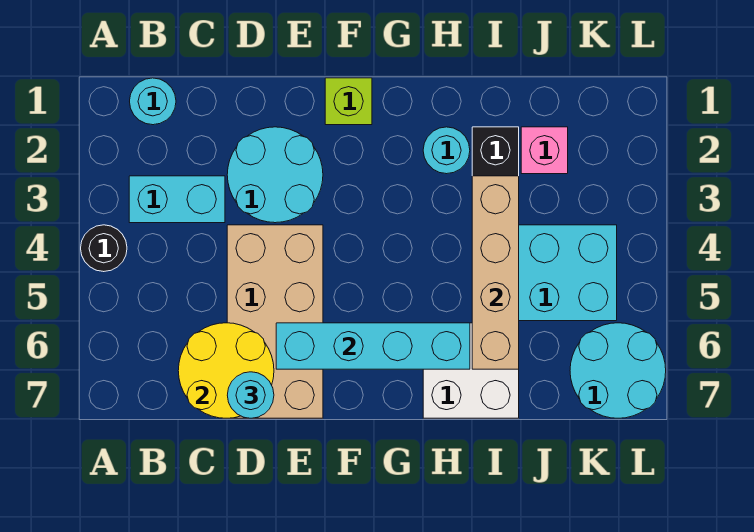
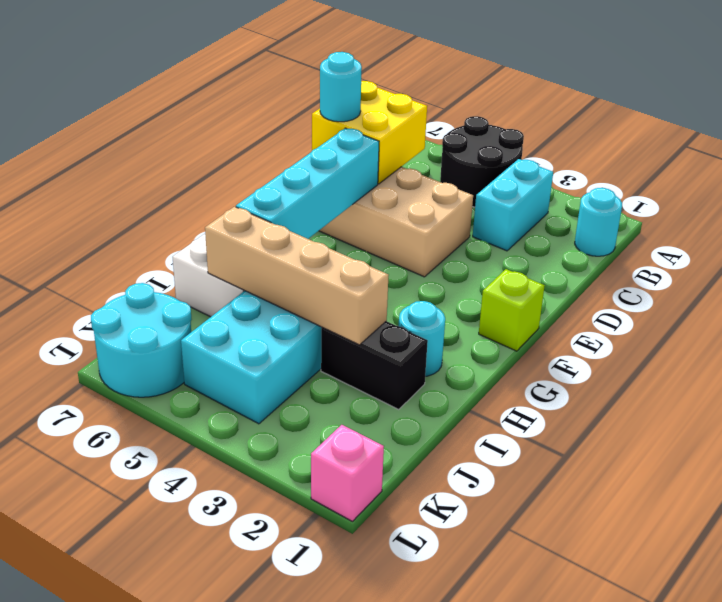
black round brick A4 level 1 -> black round brick A4:B5 level 1
yellow round brick C6:D7 level 2 -> yellow brick C6:D7 level 2
cyan round brick D2:E3 level 1 -> none
pink brick J2 level 1 -> pink brick L1 level 1

